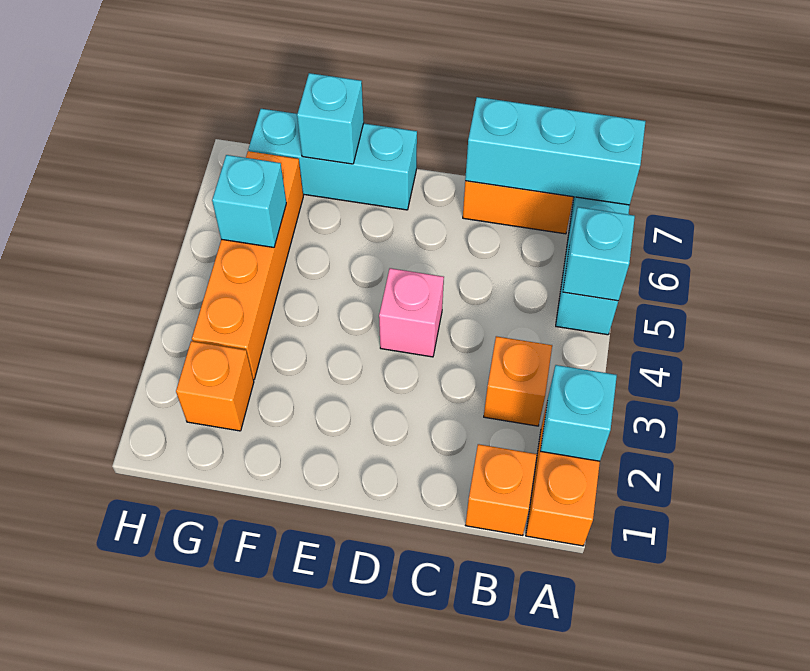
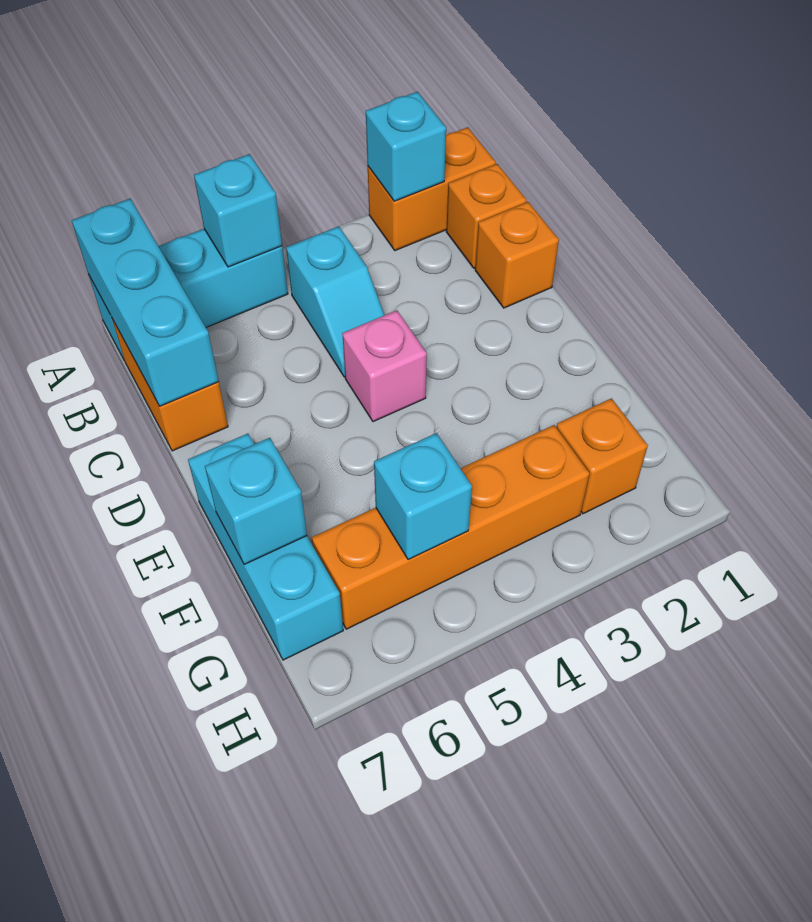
orange brick B3 level 1 -> orange brick C1 level 1
none -> cyan slope B4:C4 level 1 top B

